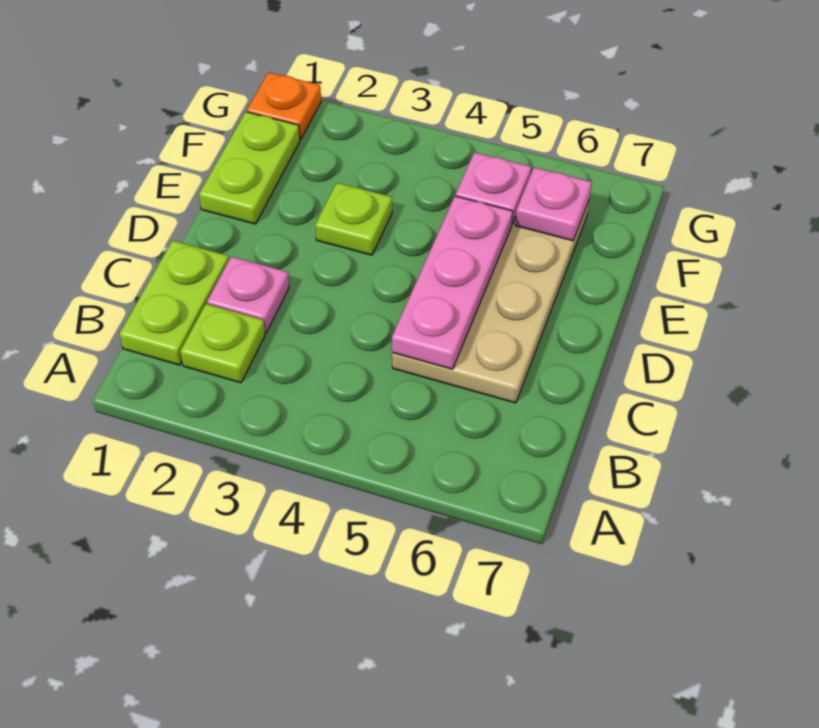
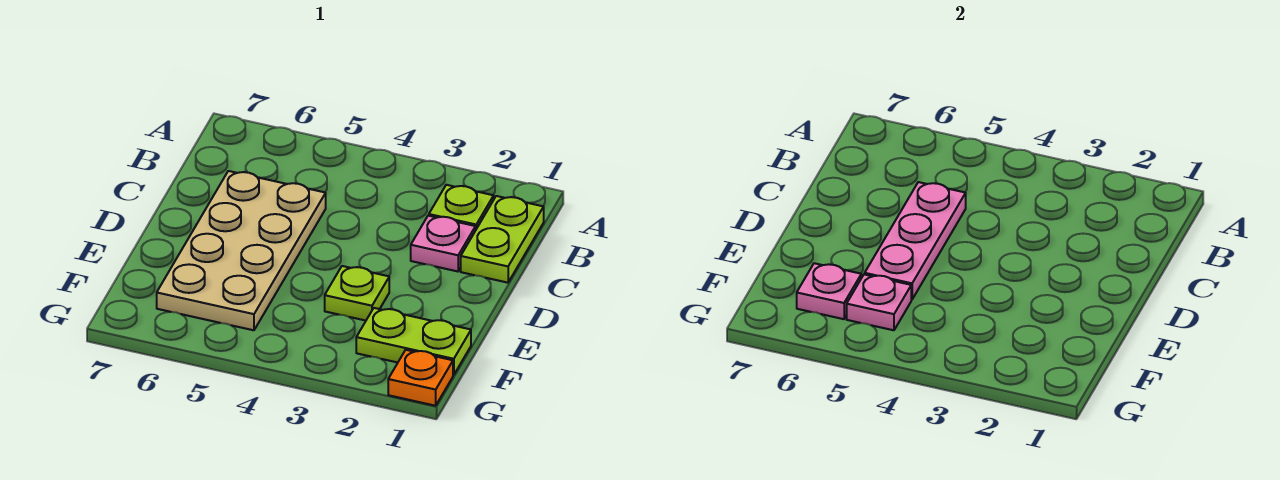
lime plate E1:F1 level 1 -> lime plate F1:F2 level 1

